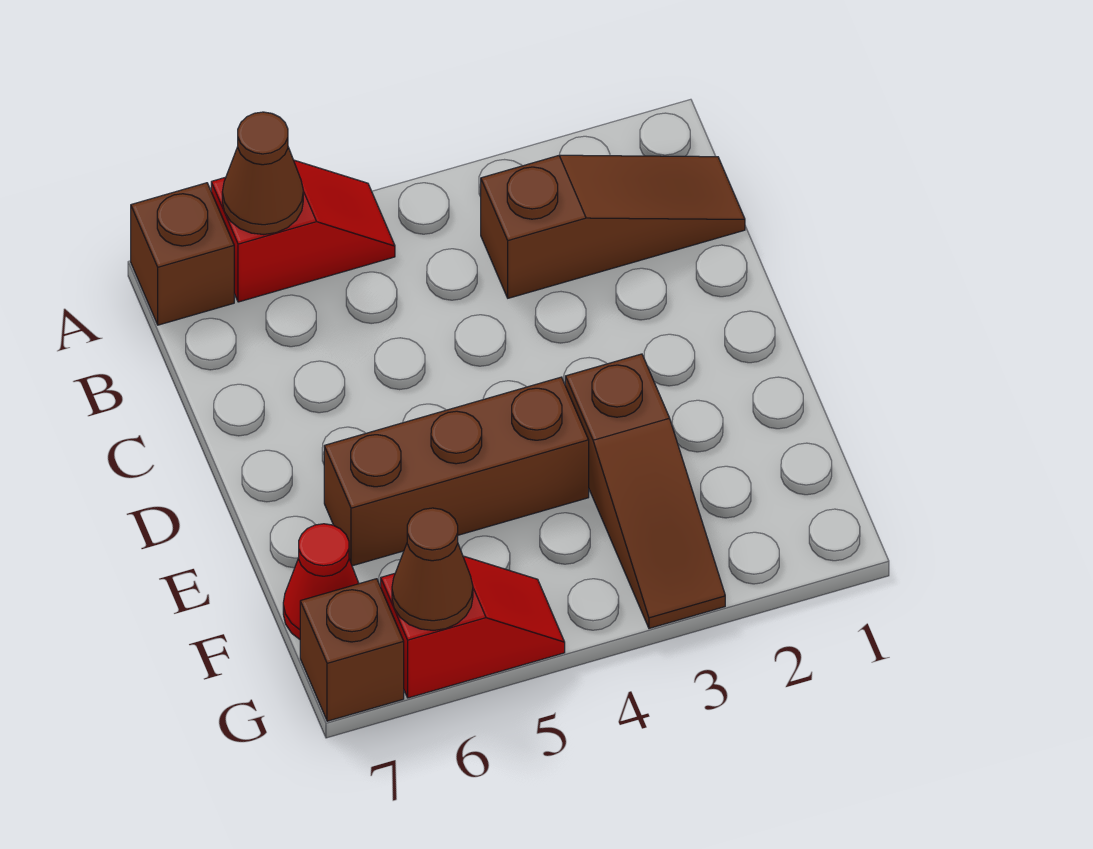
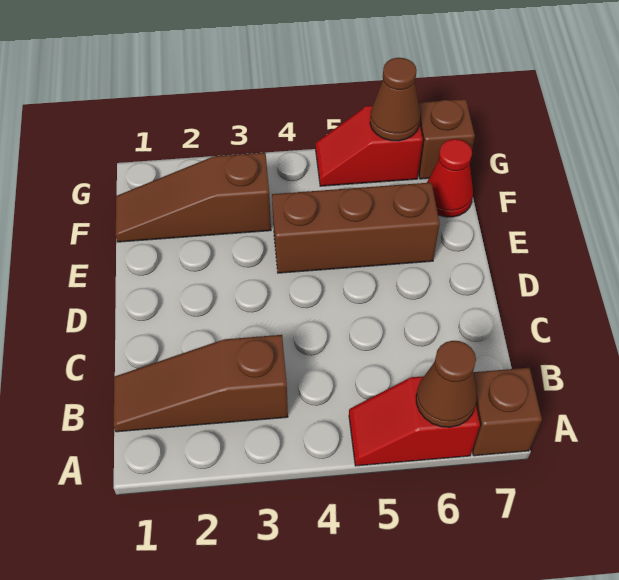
brown slope E3:G3 level 1 top E -> brown slope F1:F3 level 1 top 3

